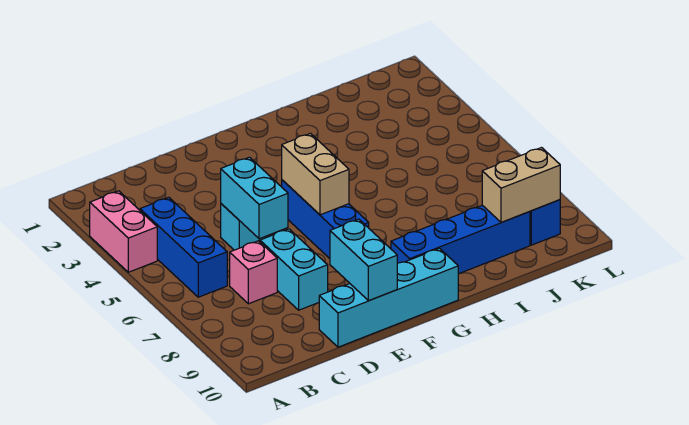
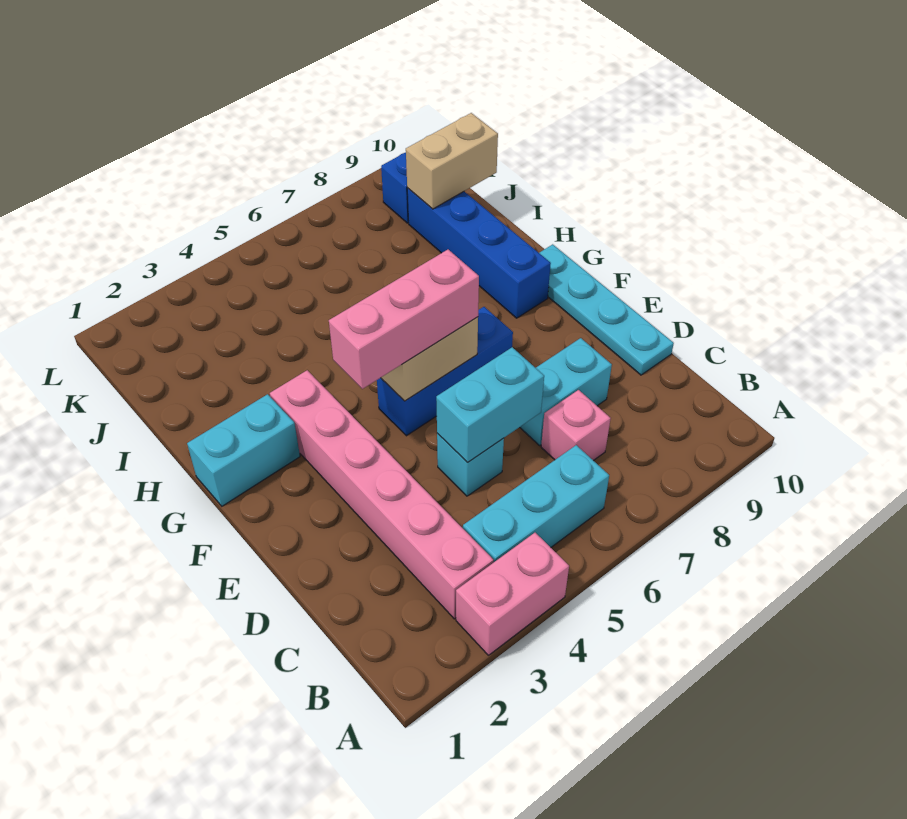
none -> pink brick B3:G3 level 1
blue brick B4:B6 level 1 -> cyan brick B4:B6 level 1
cyan brick D10:G10 level 1 -> cyan plate D10:G10 level 1
cyan brick E9:E10 level 2 -> cyan brick G1:G2 level 1
none -> pink brick F4:F6 level 3
tan brick J9:K9 level 2 -> tan brick J9:J10 level 2

